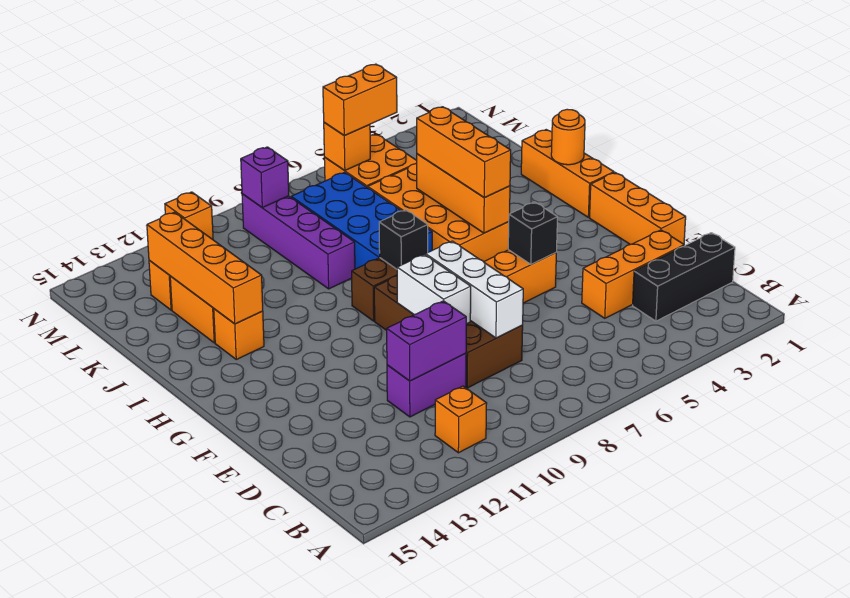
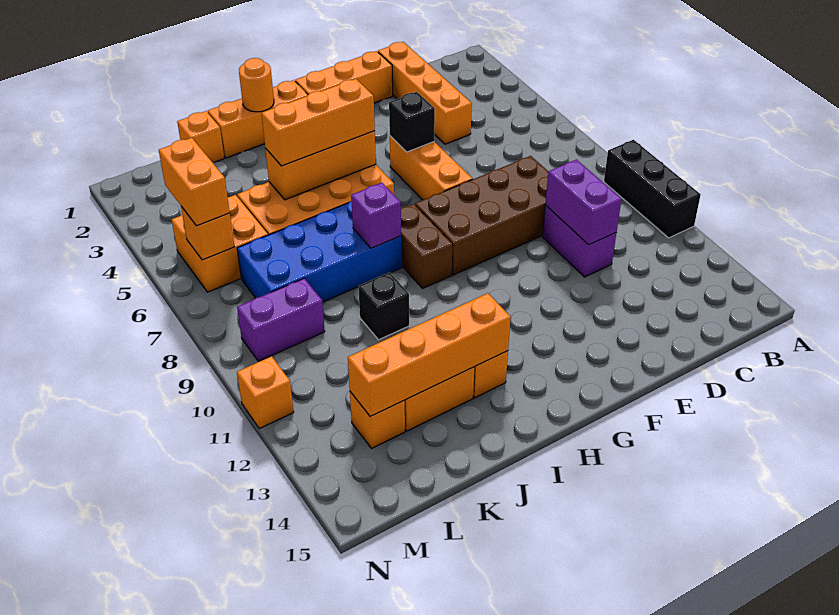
orange brick B11 level 1 -> orange brick K1 level 1
black brick C1:C3 level 1 -> black brick A9:A11 level 1
orange brick D2:D4 level 1 -> orange brick D1:D4 level 1
white brick D8:F8 level 2 -> none
white brick E9:F9 level 2 -> none
black brick H8 level 2 -> black brick J10 level 1
purple brick J9:M9 level 1 -> purple brick L9:M9 level 1
purple brick M9 level 2 -> purple brick I8 level 2

